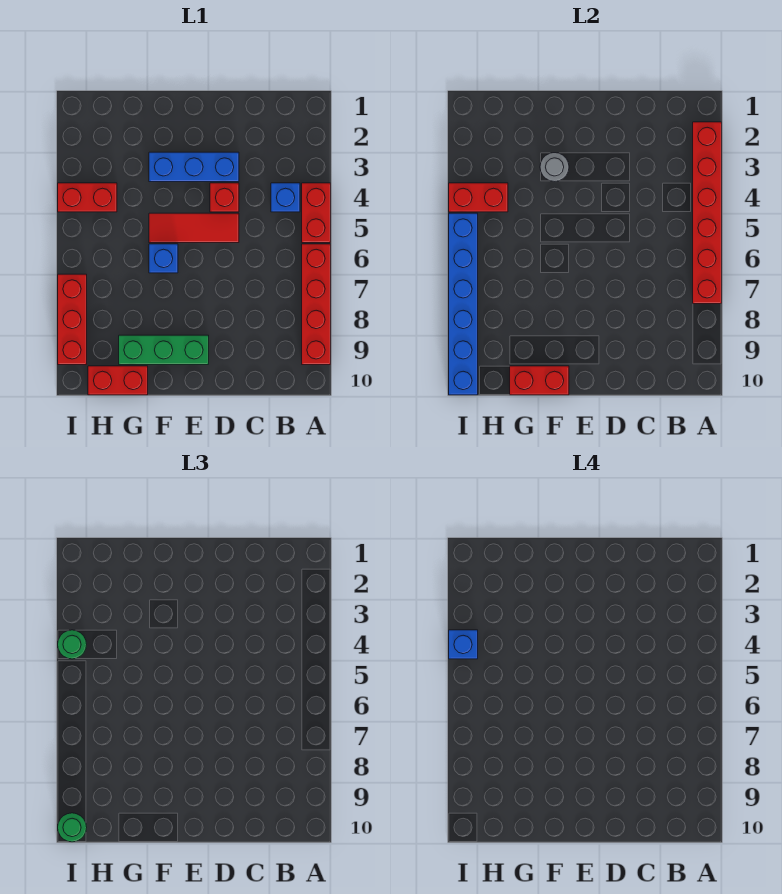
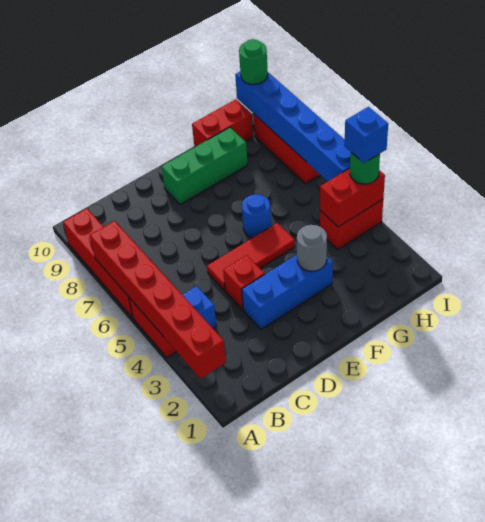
blue brick F6 level 1 -> blue round brick F6 level 1
red brick F10:G10 level 2 -> none

